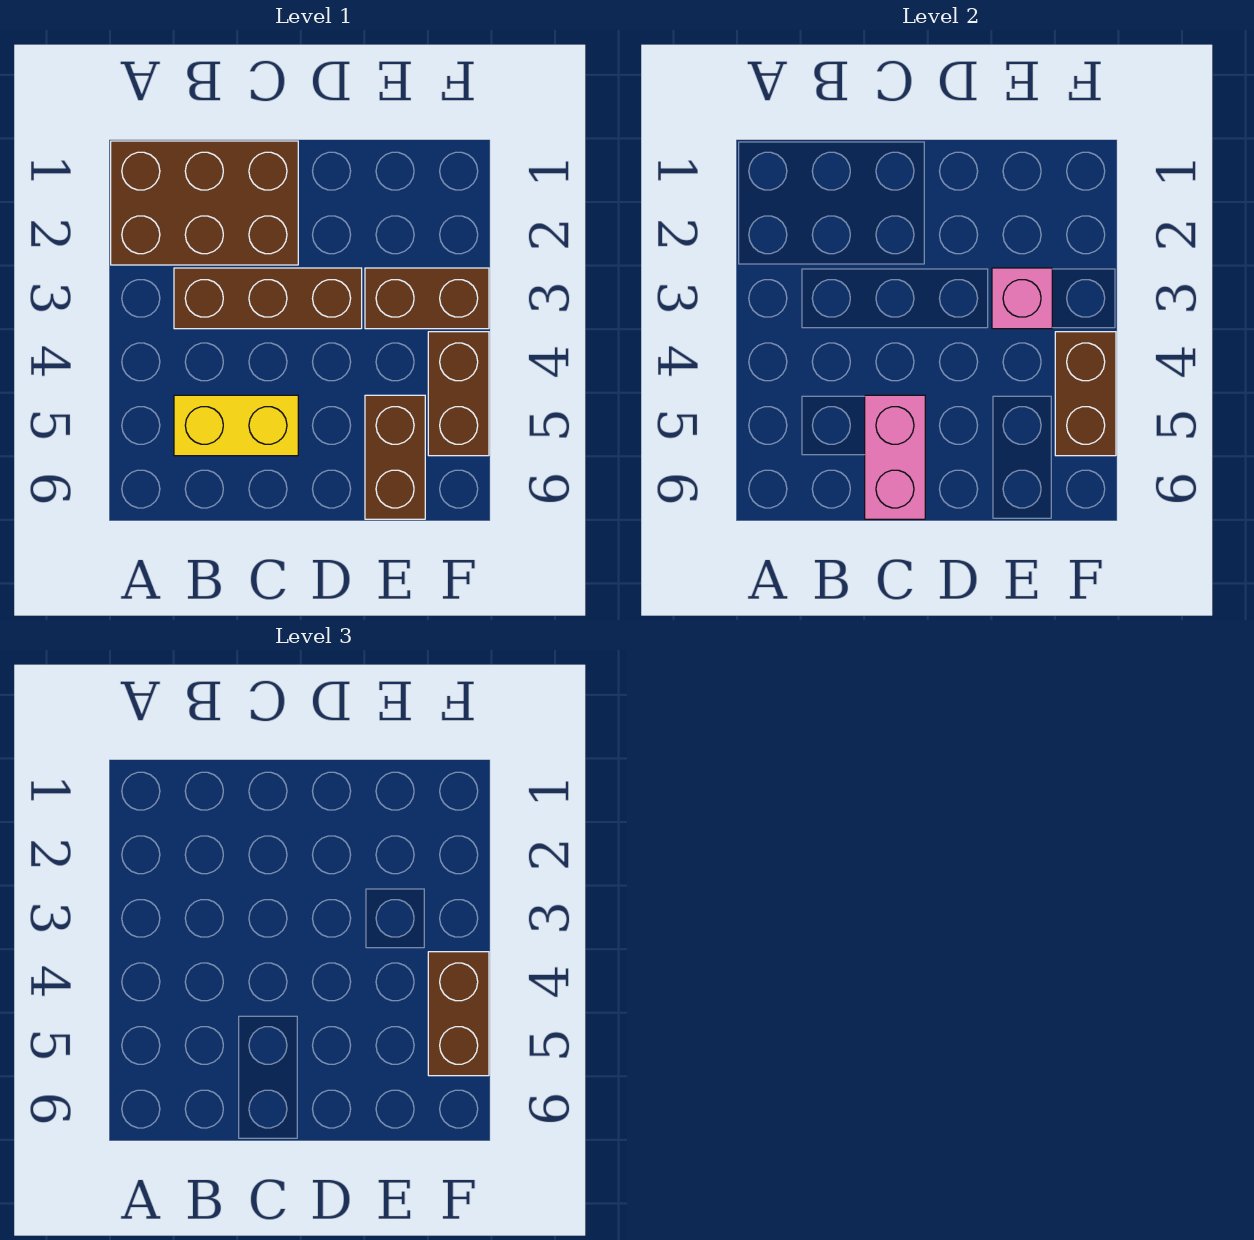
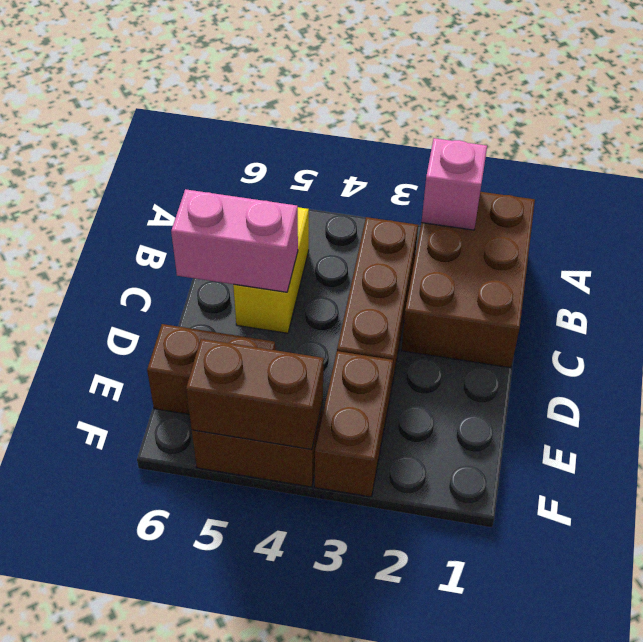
pink brick E3 level 2 -> pink brick A2 level 2
brown brick F4:F5 level 3 -> none

